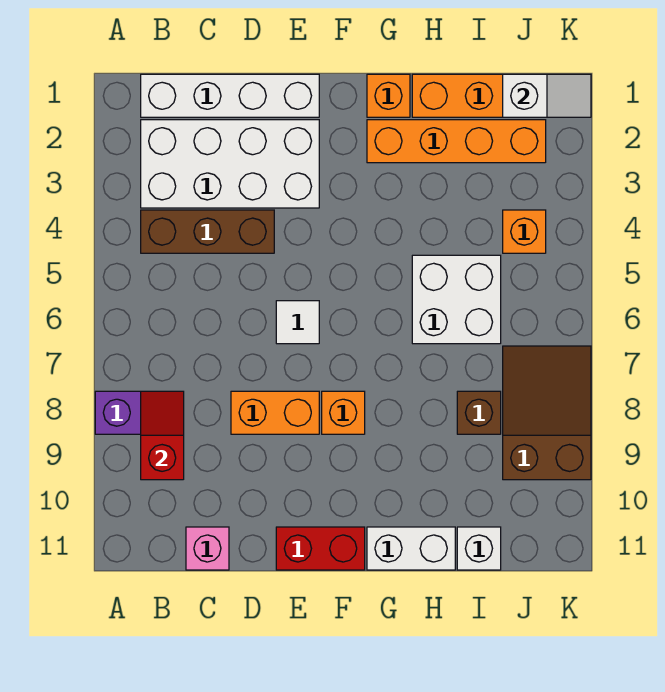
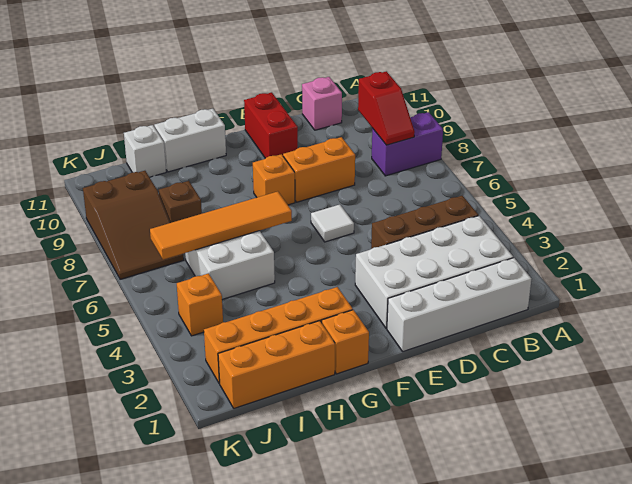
red brick E11:F11 level 1 -> red brick E10:E11 level 1
none -> orange tile G6:J6 level 2
white slope J1:K1 level 2 top J -> none

